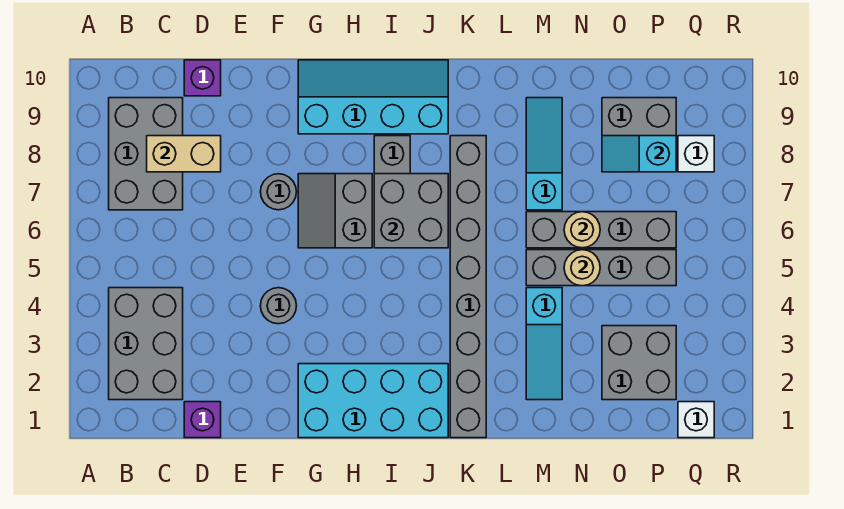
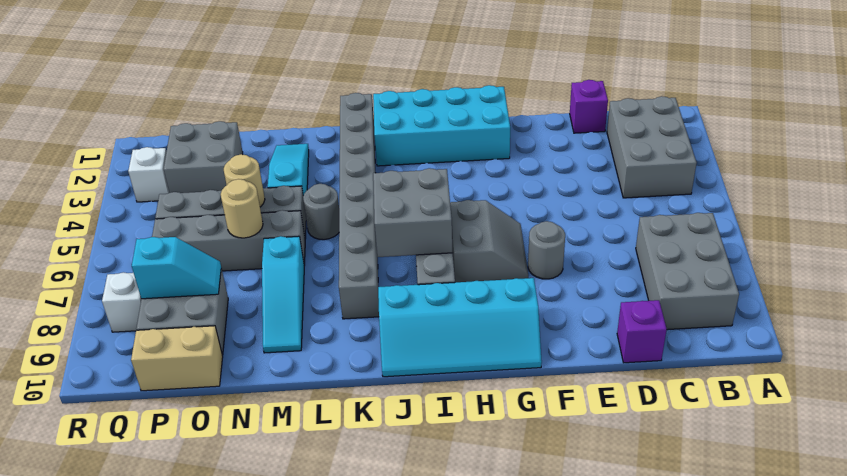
tan brick C8:D8 level 2 -> tan brick O10:P10 level 1
grey round brick F4 level 1 -> grey round brick L5 level 1
white brick Q1 level 1 -> white brick Q3 level 1

